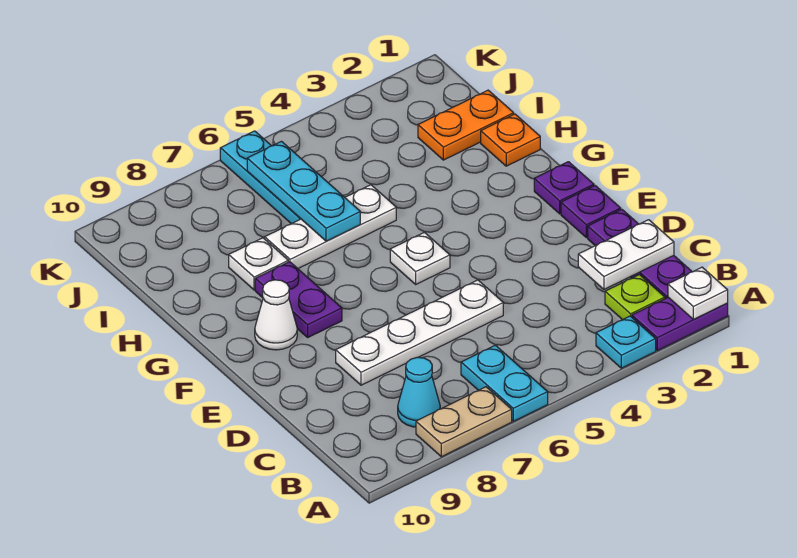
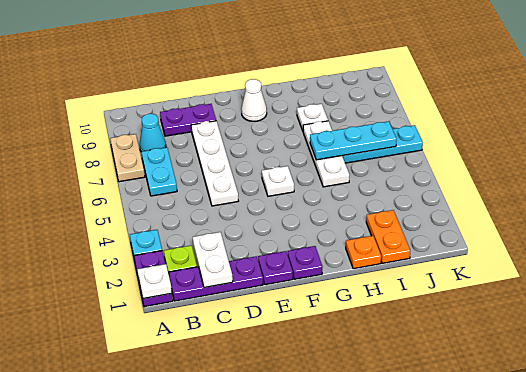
cyan plate A6:B6 level 1 -> cyan plate B6:B7 level 1
purple plate F8:G8 level 1 -> purple plate C9:D9 level 1

